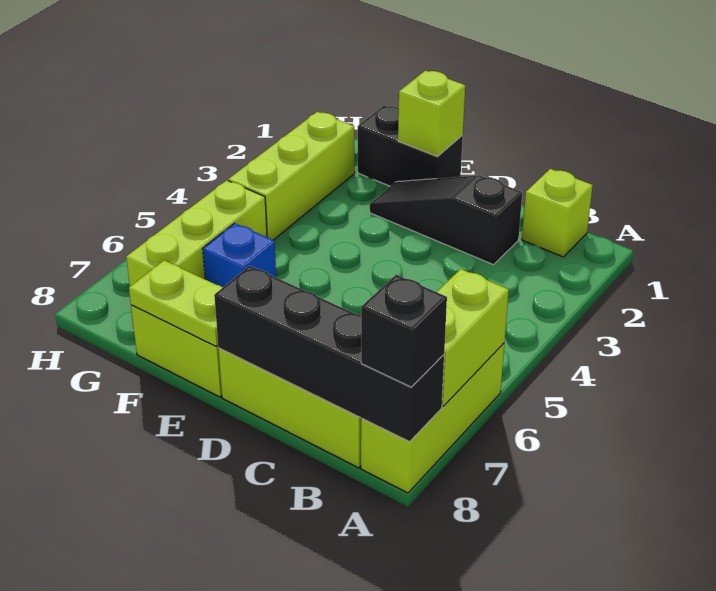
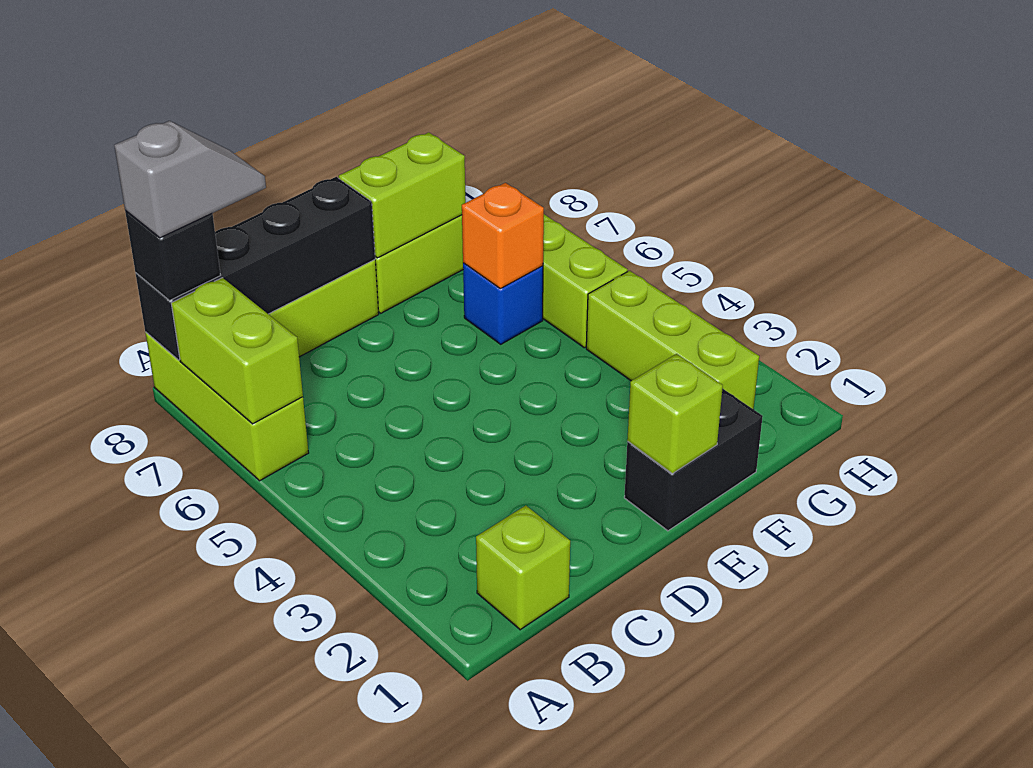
none -> grey slope A8:B8 level 4 top A
black slope C2:E2 level 1 top C -> none
lime plate E8:F8 level 2 -> lime brick E8:F8 level 2
none -> orange brick F6 level 2

